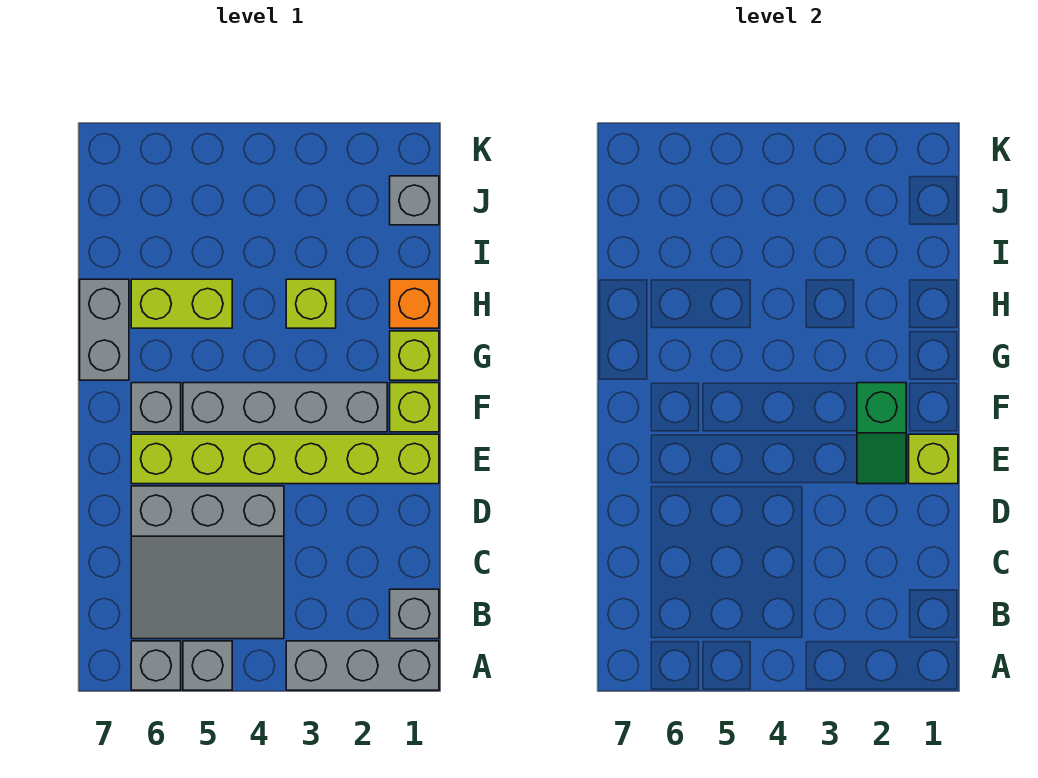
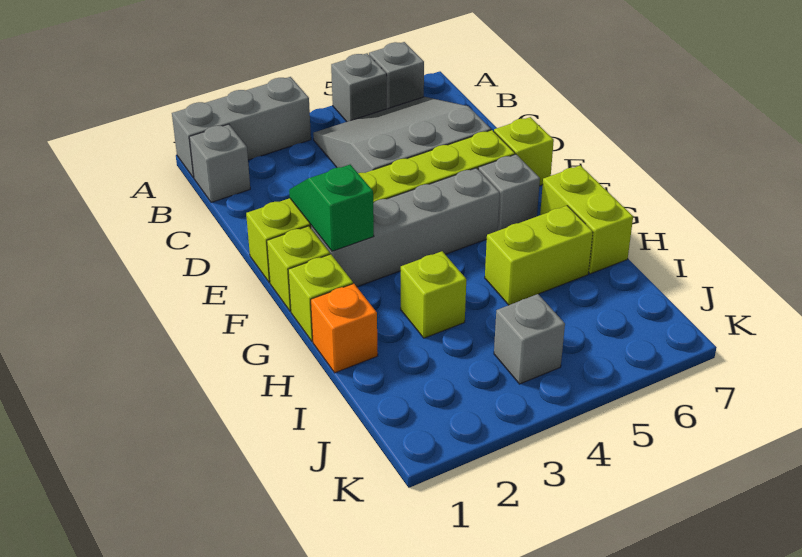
lime brick E1 level 2 -> lime brick E7 level 1
grey brick G7:H7 level 1 -> lime brick G7:H7 level 1
grey brick J1 level 1 -> grey brick J4 level 1

